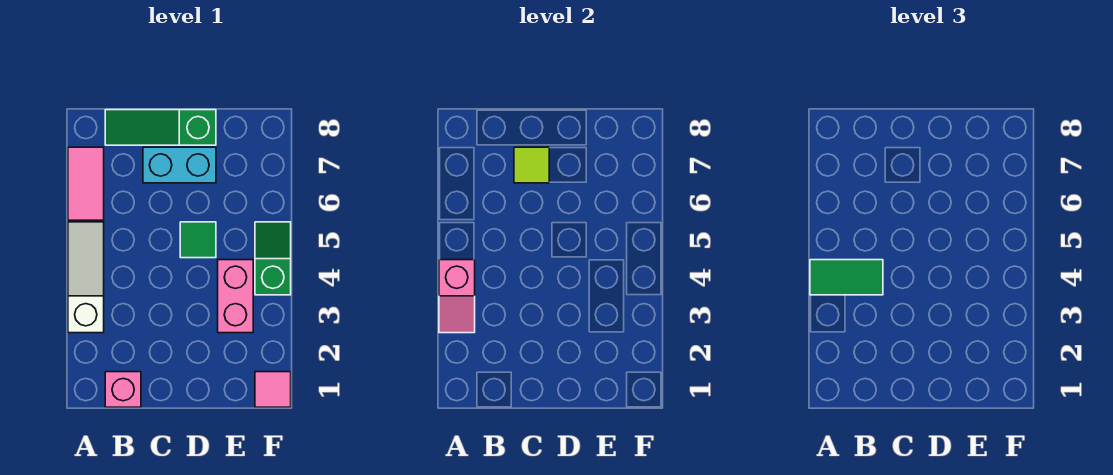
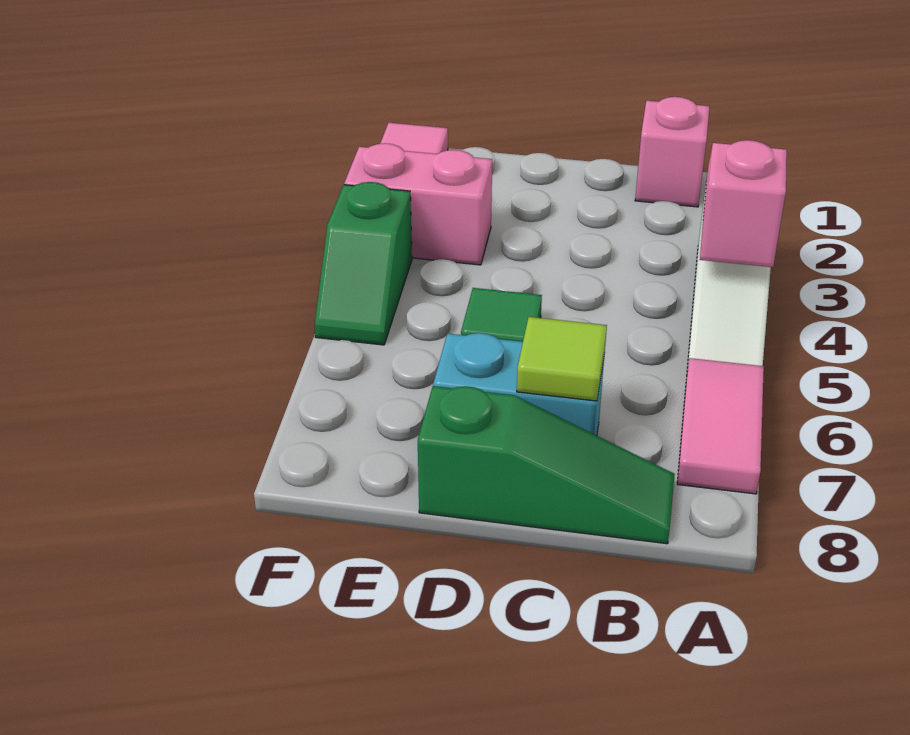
green tile A4:B4 level 3 -> none
pink brick E3:E4 level 1 -> pink brick E3:F3 level 1

